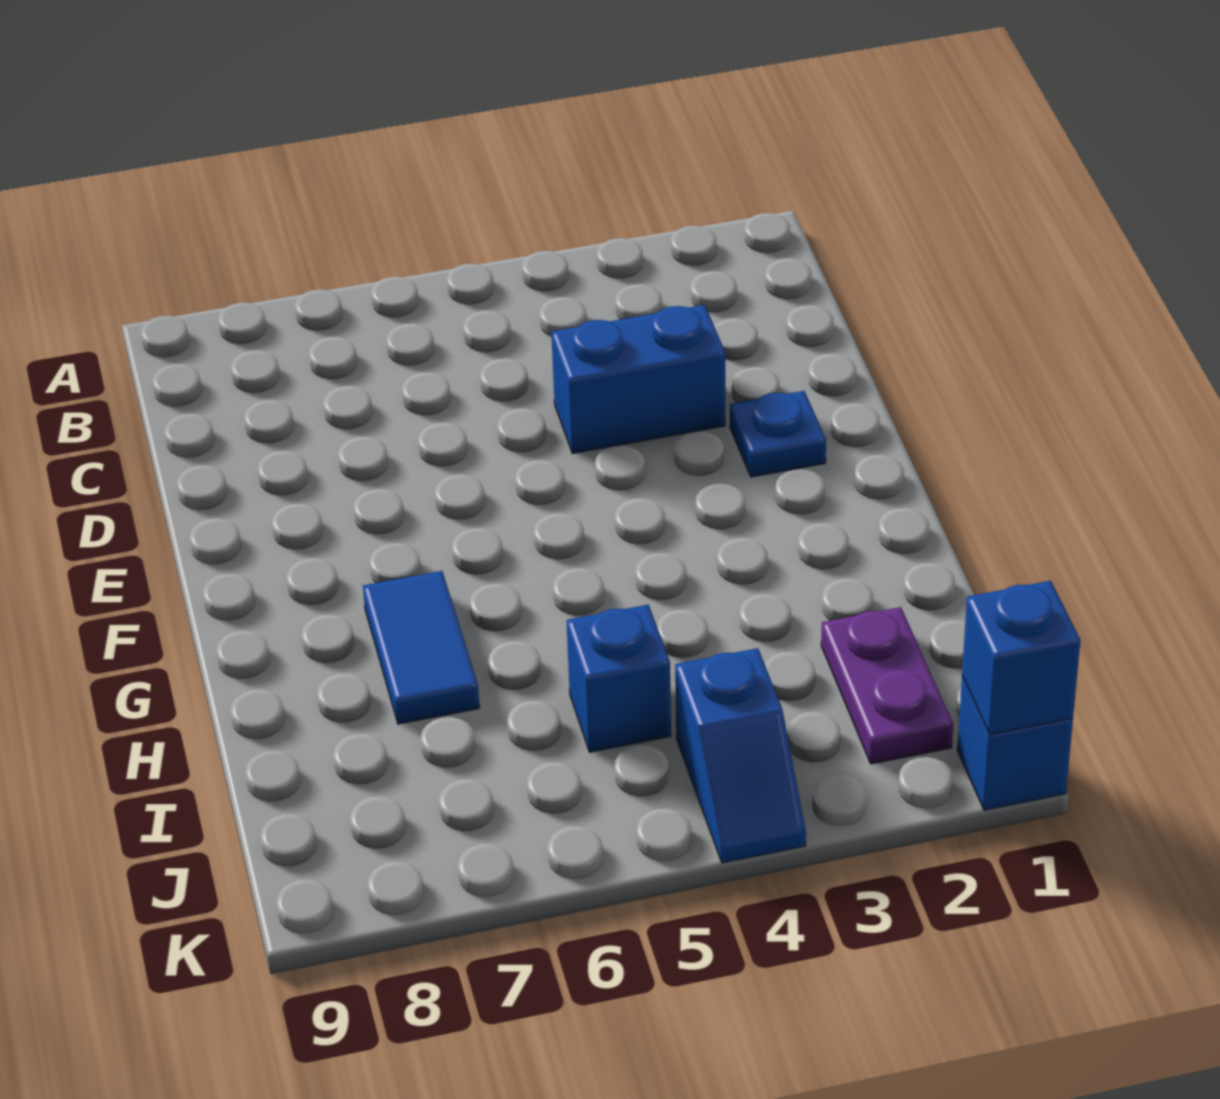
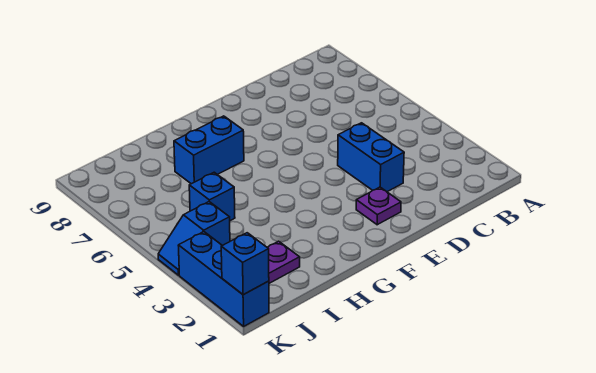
blue plate E2 level 1 -> purple plate E2 level 1
blue tile G7:H7 level 1 -> blue brick G7:H7 level 1
blue brick K1 level 1 -> blue brick K1:K3 level 1

